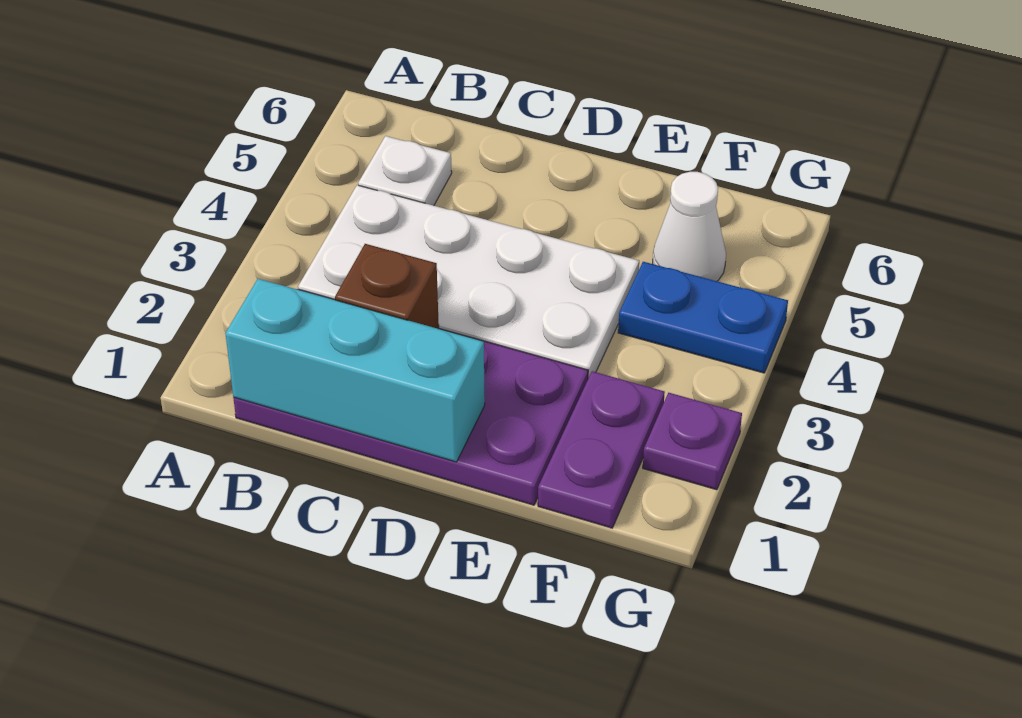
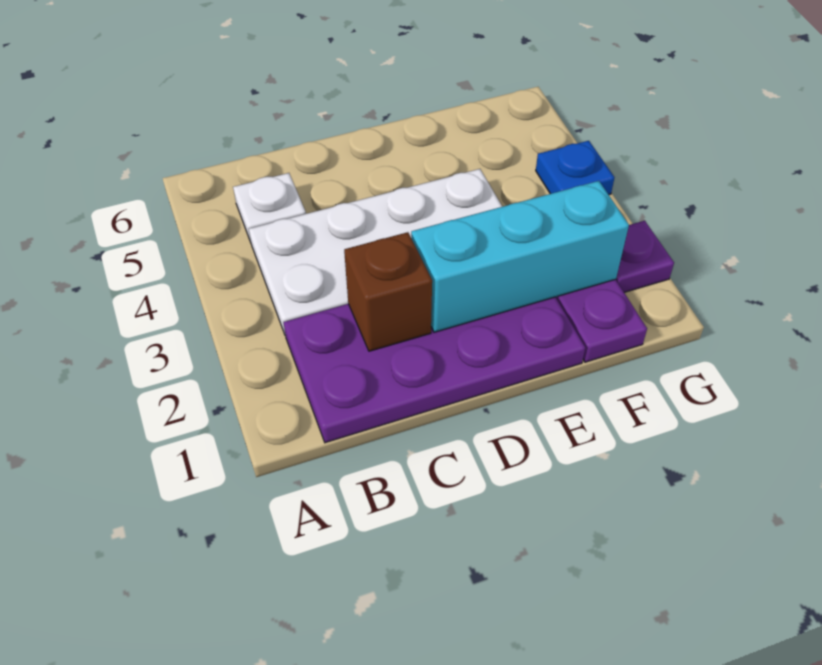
cyan brick B1:D1 level 2 -> cyan brick D2:F2 level 2
blue plate F4:G4 level 1 -> blue plate G4 level 1
white cone F5 level 1 -> none

